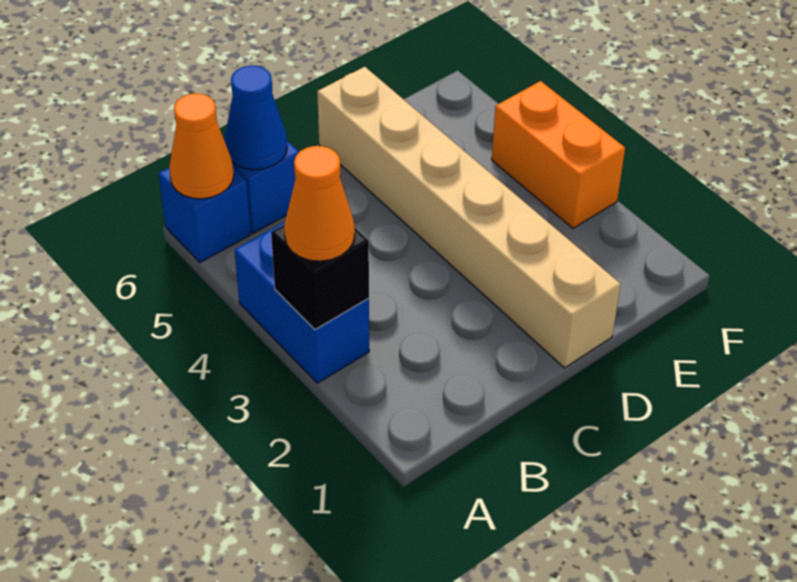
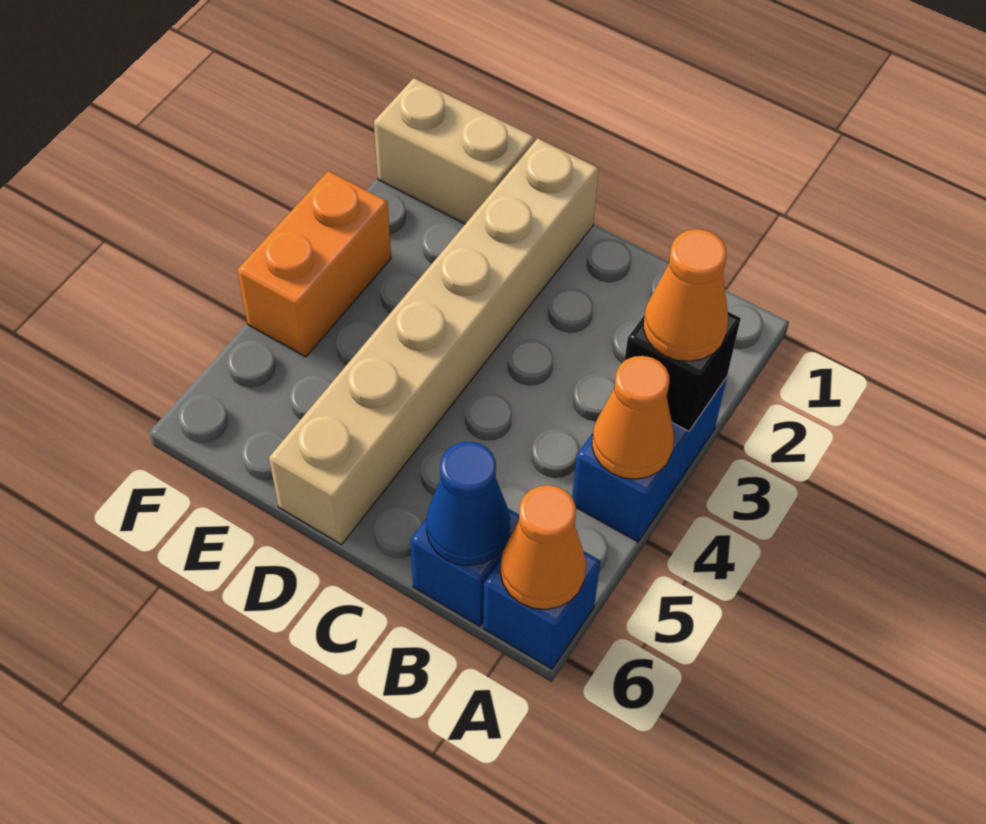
none -> orange cone A4 level 2
none -> tan brick E1:F1 level 1

